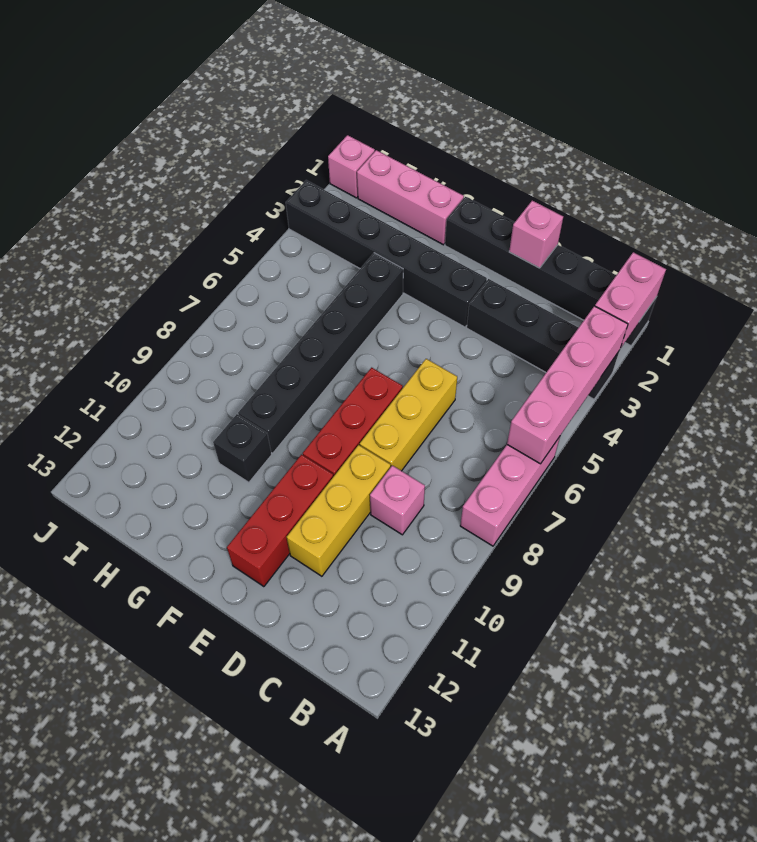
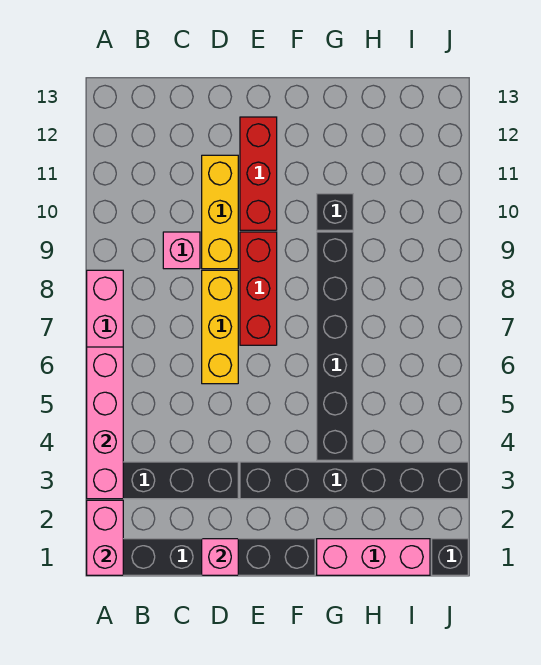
pink brick J1 level 1 -> black brick J1 level 1

